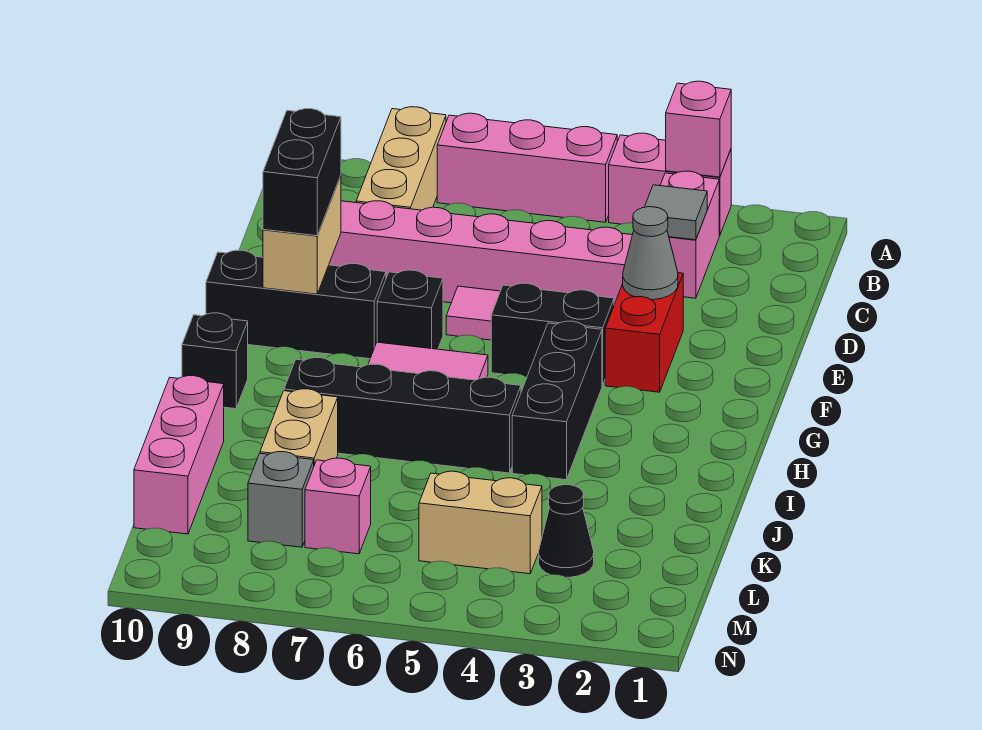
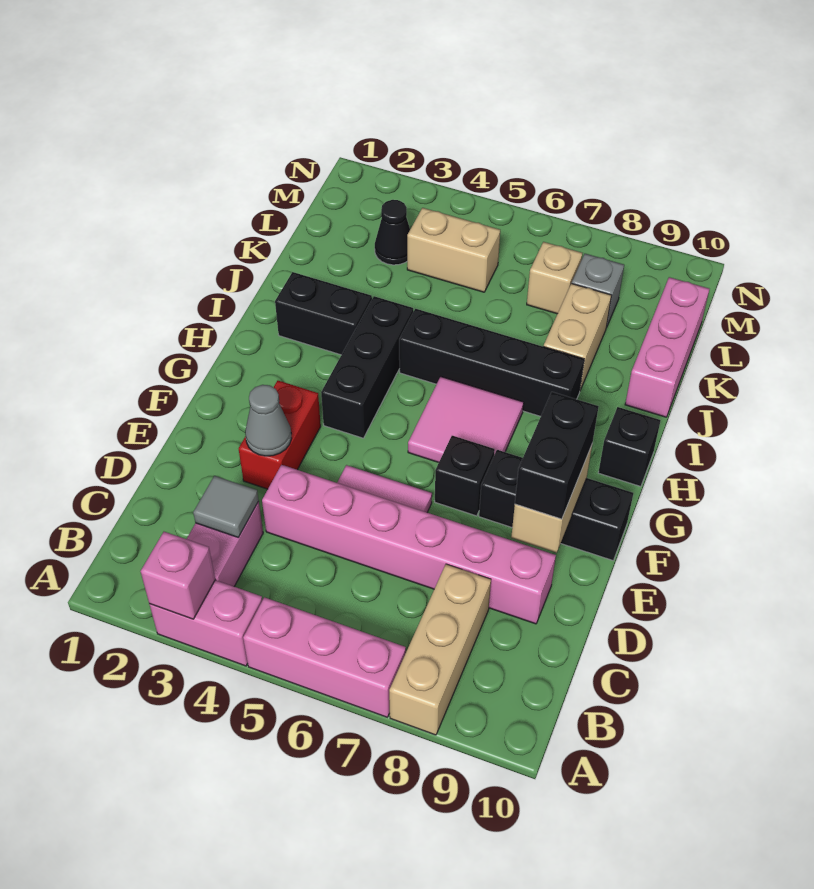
black brick F4:F5 level 1 -> black brick I2:I3 level 1
pink brick L7 level 1 -> tan brick L7 level 1

